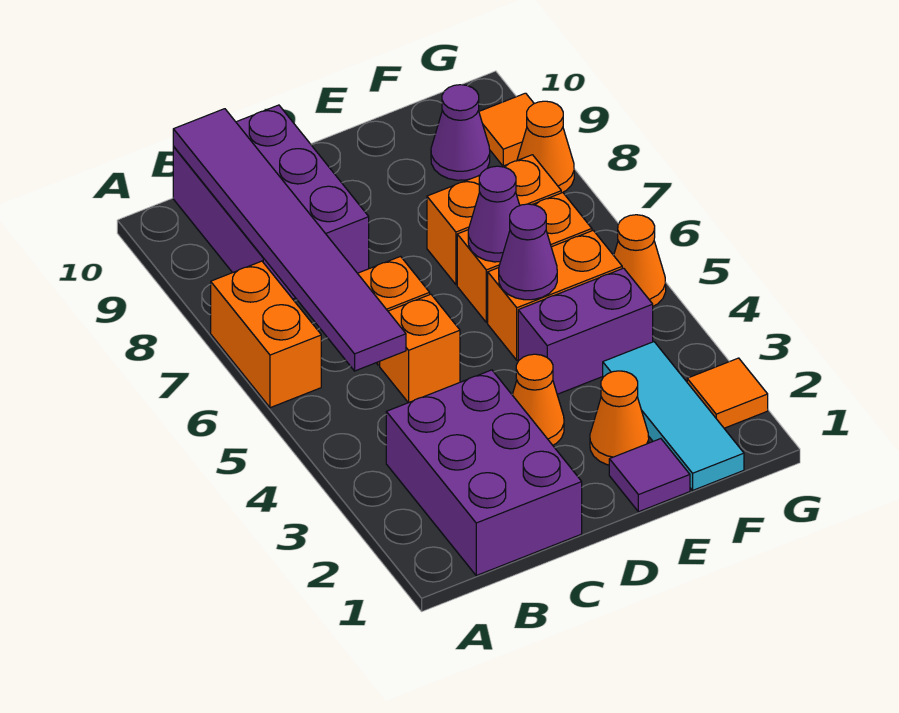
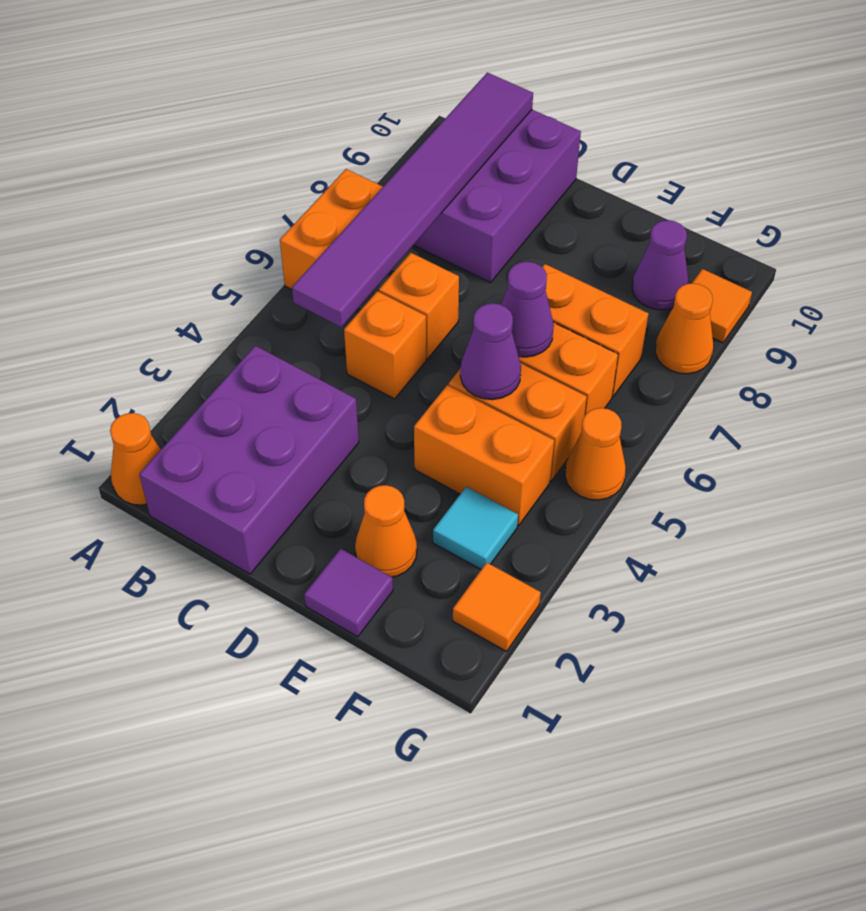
orange cone D3 level 1 -> orange cone A1 level 1
purple brick E4:F4 level 1 -> orange brick E4:F4 level 1
cyan tile F1:F3 level 1 -> cyan tile F3 level 1

